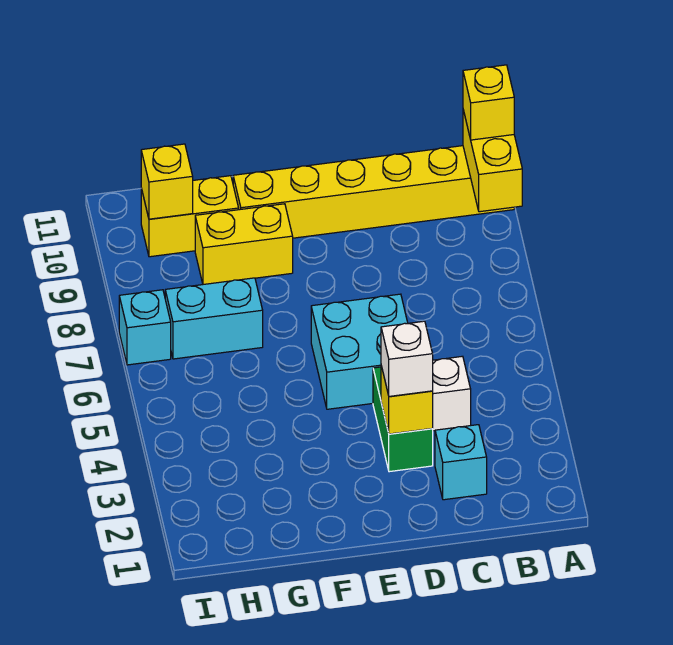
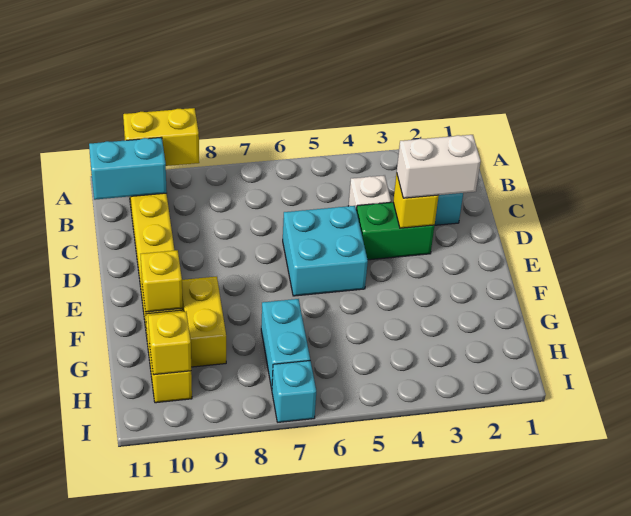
yellow brick A10 level 3 -> yellow brick F10 level 2
none -> cyan brick B10:B11 level 2
white brick D3 level 3 -> white brick D2:D3 level 3

